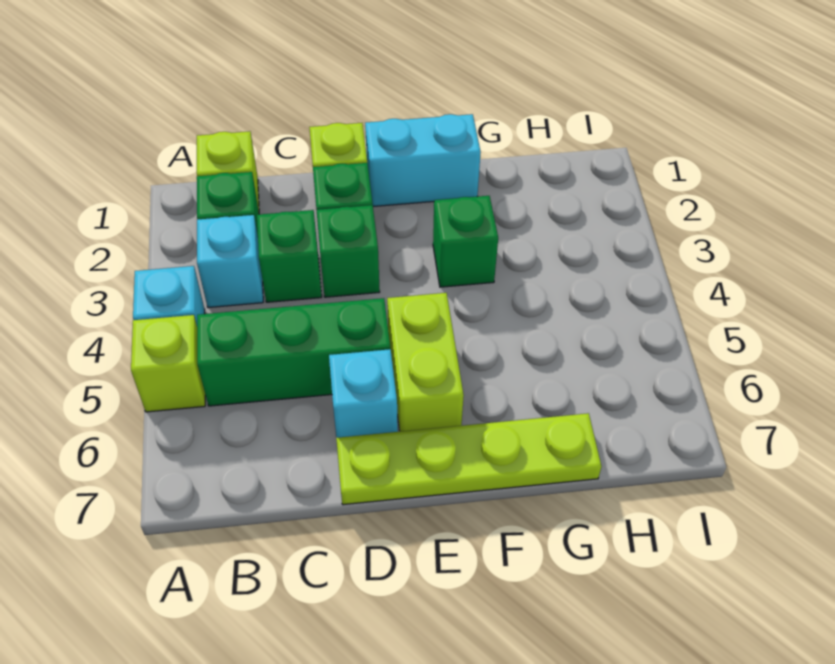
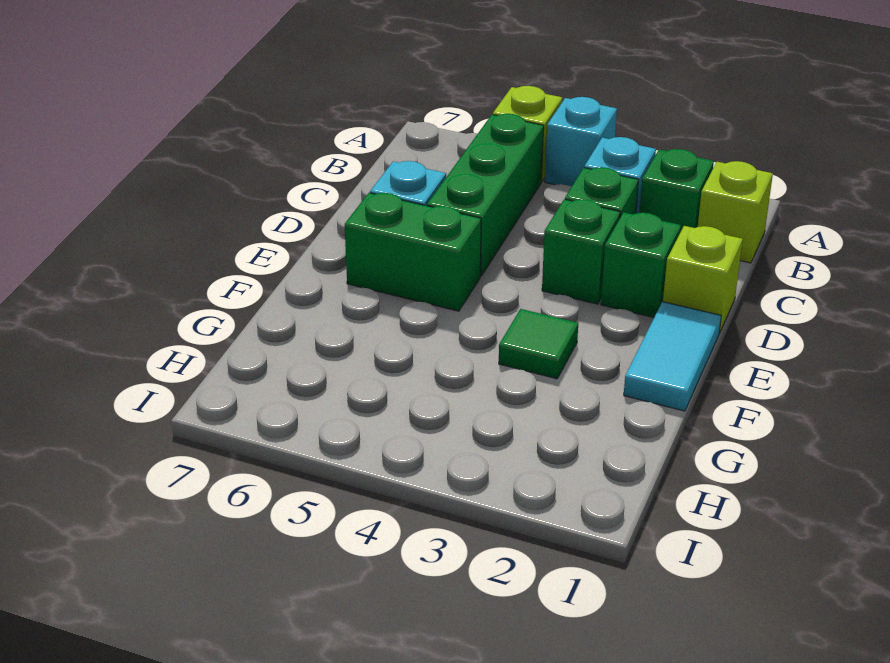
lime plate D7:G7 level 1 -> none
cyan brick E1:F1 level 1 -> cyan tile E1:F1 level 1
lime brick E5:E6 level 1 -> green brick E5:E6 level 1
green brick F3 level 1 -> green tile F3 level 1

